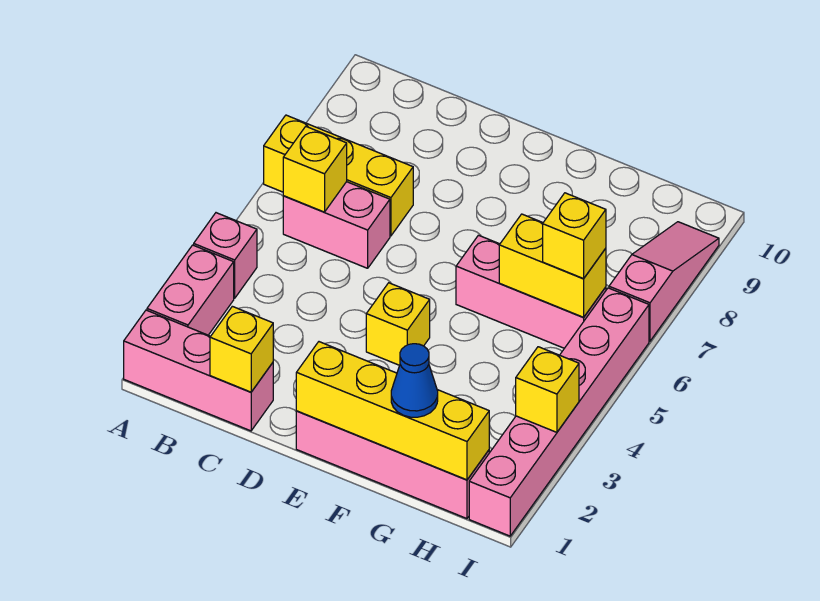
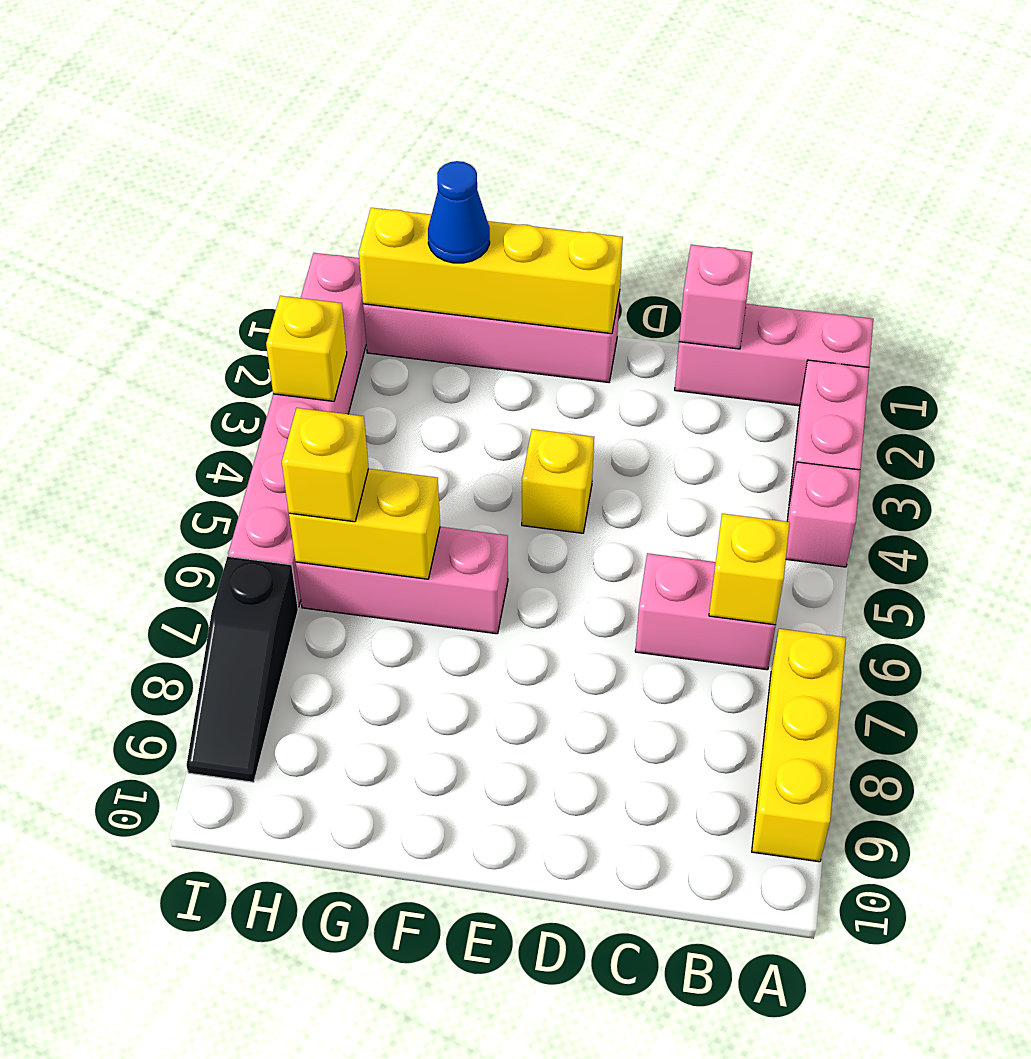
yellow brick A7:C7 level 1 -> yellow brick A7:A9 level 1
yellow brick C1 level 2 -> pink brick C1 level 2
pink slope I7:I9 level 1 top 7 -> black slope I7:I9 level 1 top 7

